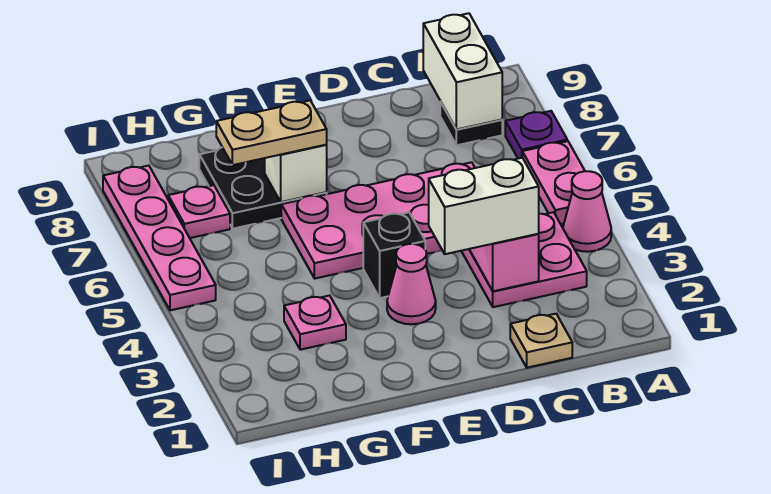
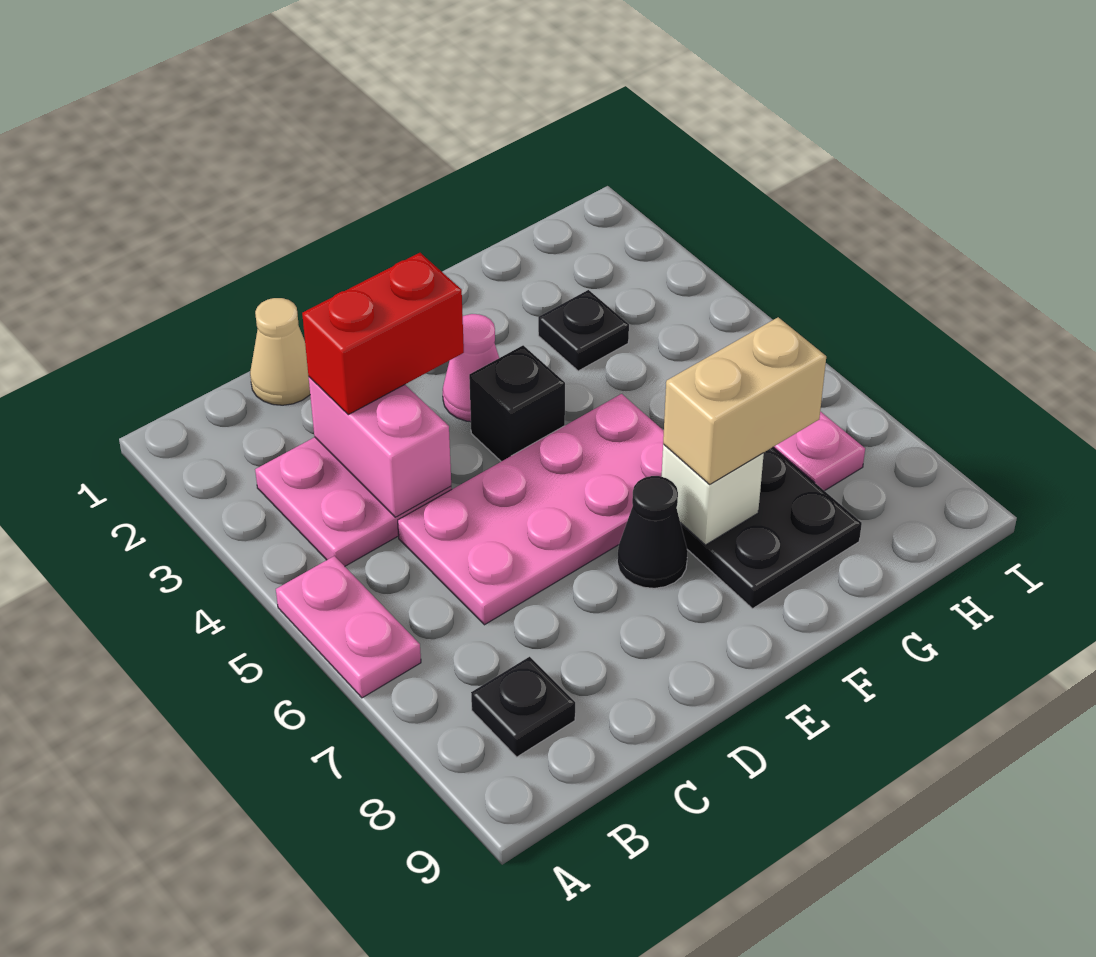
pink cone A4 level 1 -> none
purple plate A7 level 1 -> none
white brick B8:B9 level 2 -> none
tan plate C1 level 1 -> tan cone C1 level 1
white brick C3:D3 level 3 -> red brick C3:D3 level 3
none -> black cone E7 level 1
tan plate F7:G7 level 3 -> tan brick F7:G7 level 3
pink plate G3 level 1 -> black plate G3 level 1
pink plate I5:I8 level 1 -> none

